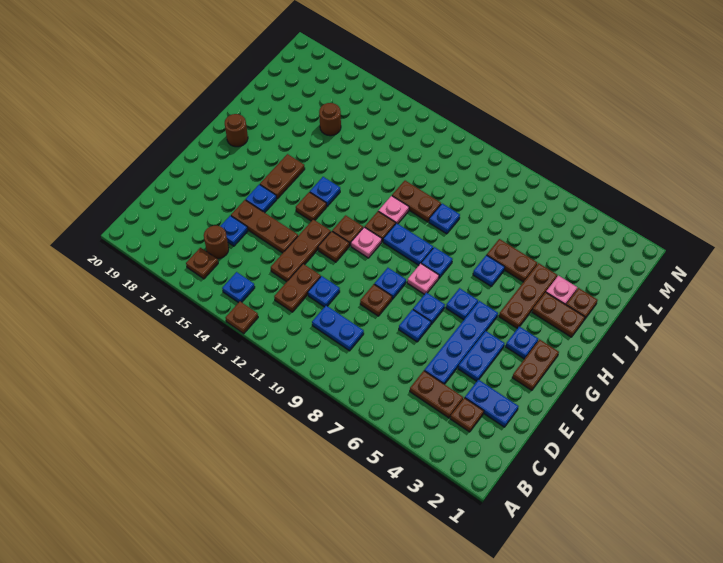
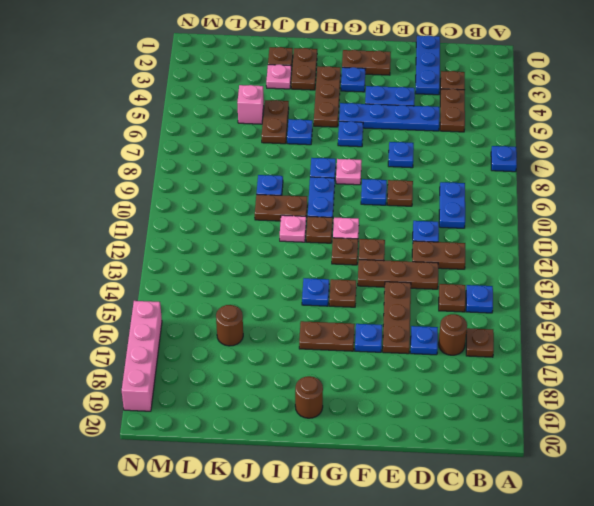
brown plate A13 level 1 -> brown plate C14 level 1
blue plate D2:D3 level 1 -> blue plate D1:D3 level 1
blue plate F7 level 1 -> blue plate A7 level 1
brown plate H4:J4 level 1 -> brown plate H3:H5 level 1
brown plate J10:J11 level 1 -> brown plate I10:J10 level 1
none -> pink brick K5 level 1
none -> pink brick N16:N19 level 1

